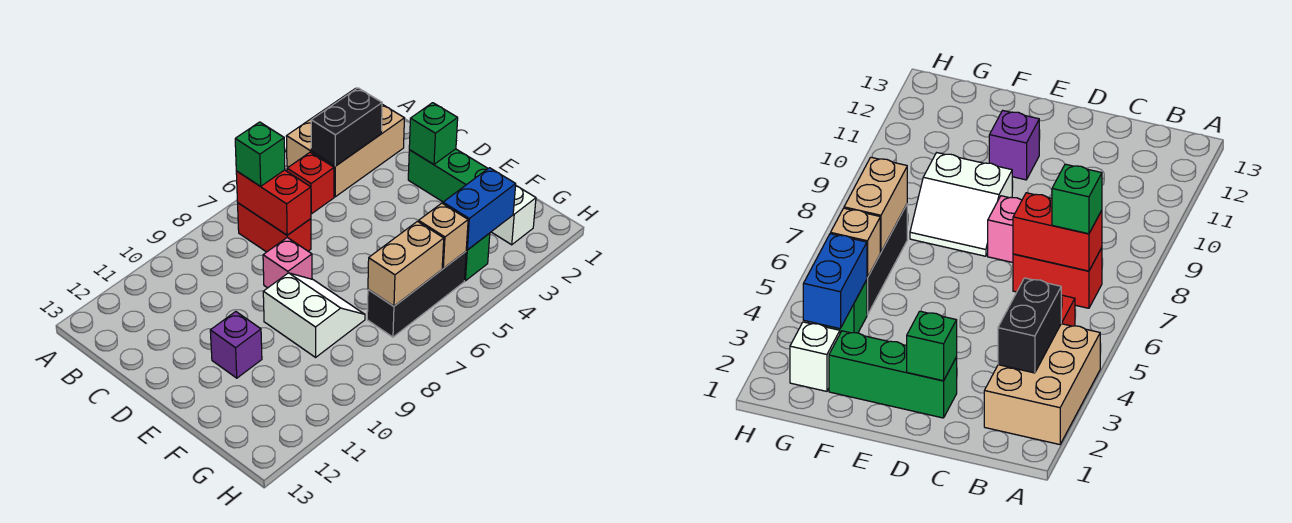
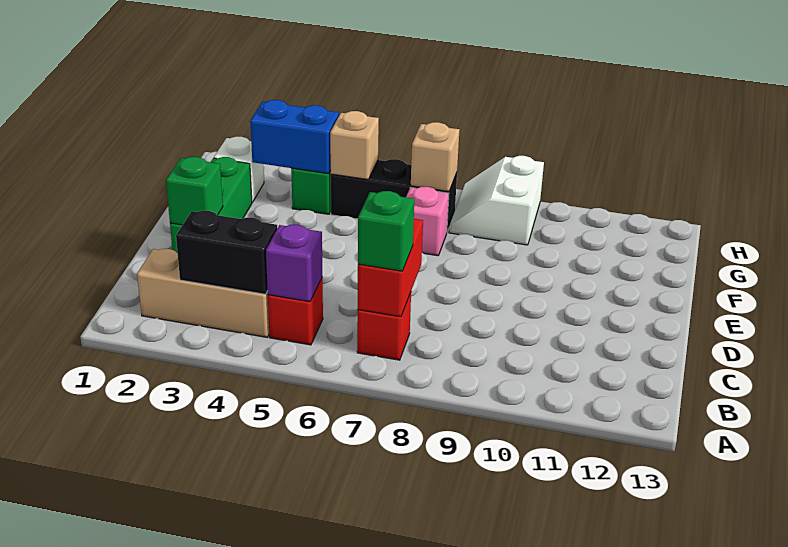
tan brick A2:B4 level 1 -> tan brick B2:B4 level 1
red brick B7:C7 level 1 -> red brick B7 level 1
pink brick D8 level 1 -> pink brick F7 level 1
white slope E8:F9 level 1 top 9 -> white slope G8:H9 level 1 top 9
purple brick E11 level 1 -> purple brick B5 level 2
tan brick G6:G7 level 2 -> tan brick G7 level 2

